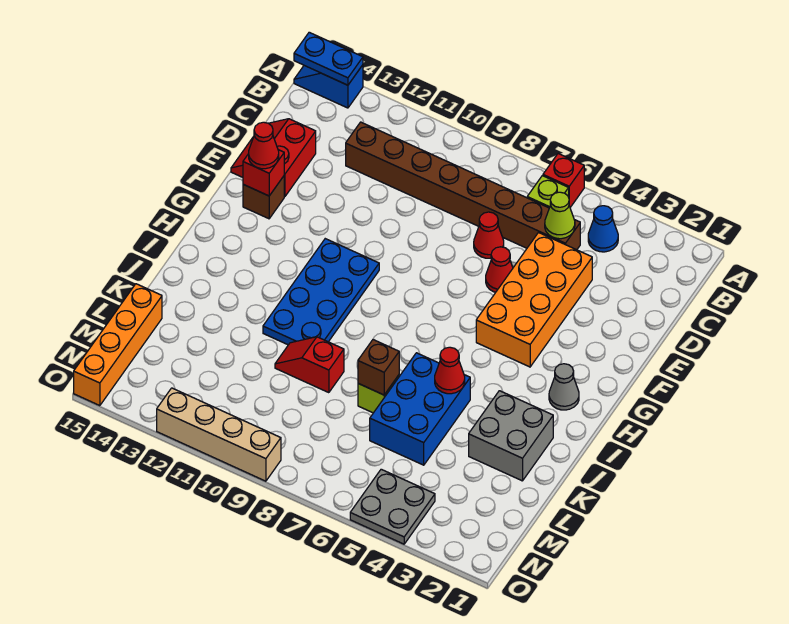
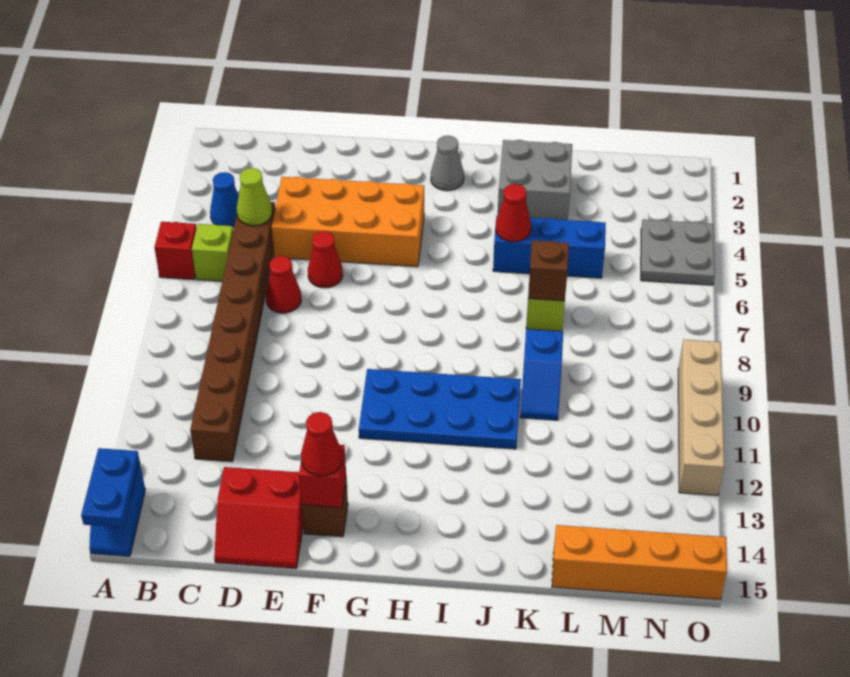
blue brick J5:L6 level 1 -> blue brick J5:L5 level 1
red slope K9:K10 level 1 top 9 -> blue slope K9:K10 level 1 top 9

